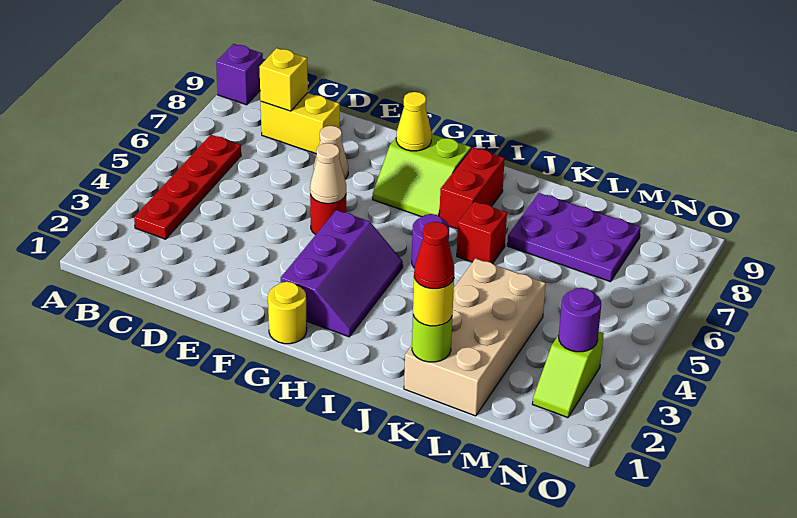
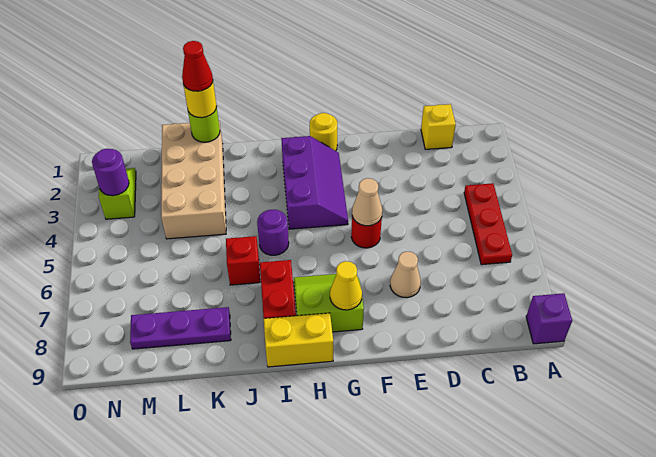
red plate B3:B6 level 1 -> red plate B4:B6 level 1
yellow brick C8:D8 level 1 -> yellow brick H9:I9 level 1
yellow brick C8 level 2 -> yellow brick C1 level 1
purple slope G2:H4 level 1 top G -> purple slope G2:H4 level 1 top H
purple plate K7:M8 level 1 -> purple plate K8:M8 level 1

